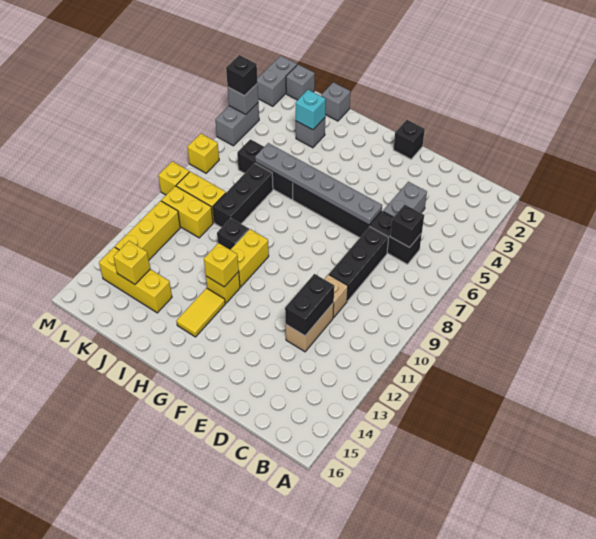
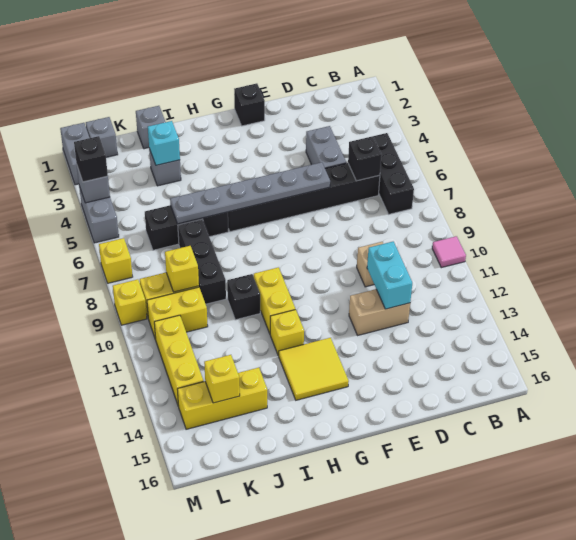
none -> pink tile A10 level 1
black brick D7:D9 level 1 -> black brick B5:B7 level 1
tan brick D11:D12 level 1 -> tan brick D12:E12 level 1
black brick D11:D12 level 2 -> cyan brick D11:D12 level 2
yellow brick H12 level 2 -> yellow brick K9 level 2
yellow tile H13:H14 level 1 -> yellow tile G13:H14 level 1

